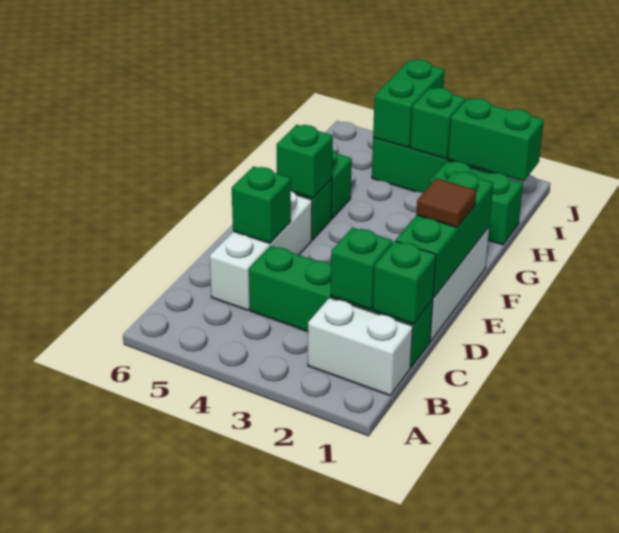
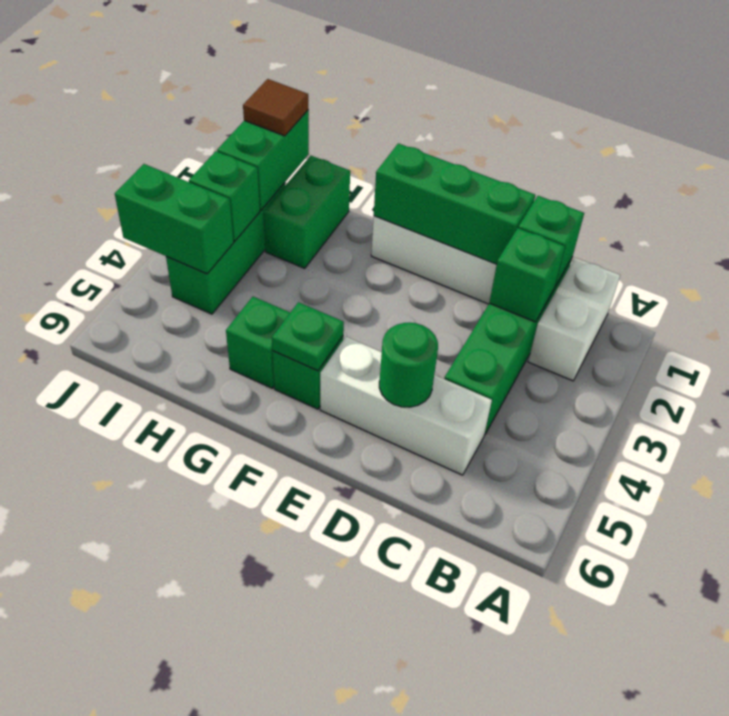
green brick D5 level 2 -> green round brick D5 level 2
brown tile E1 level 3 -> brown tile I1 level 3
green brick F5 level 2 -> green plate F5 level 2

